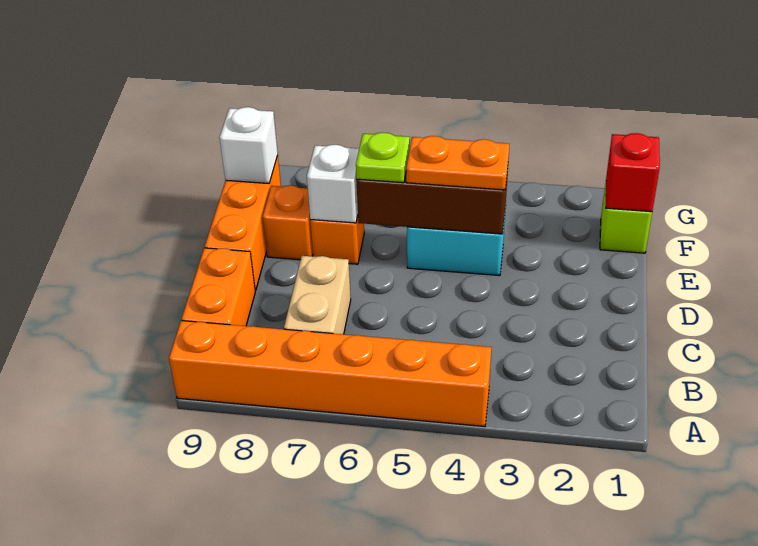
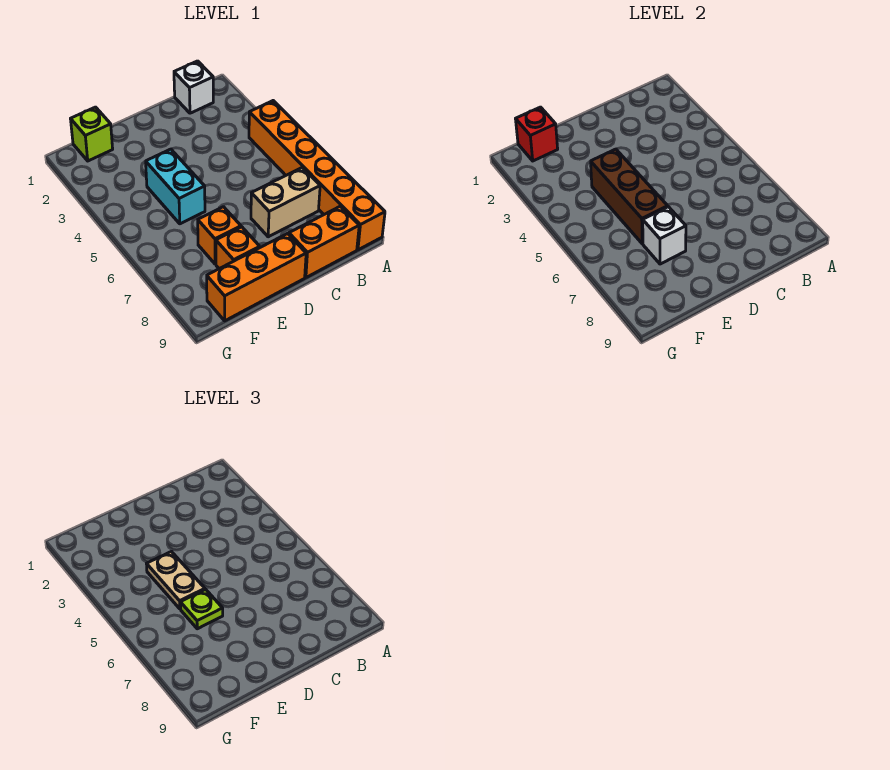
orange plate E4:E5 level 3 -> tan plate E4:E5 level 3
white brick F9 level 2 -> white brick B1 level 1

